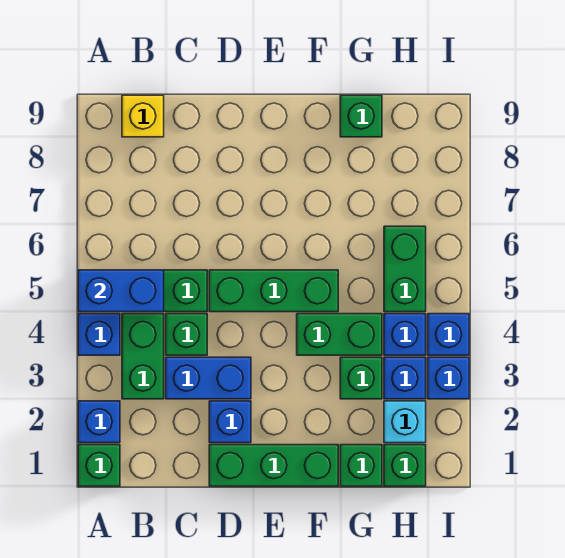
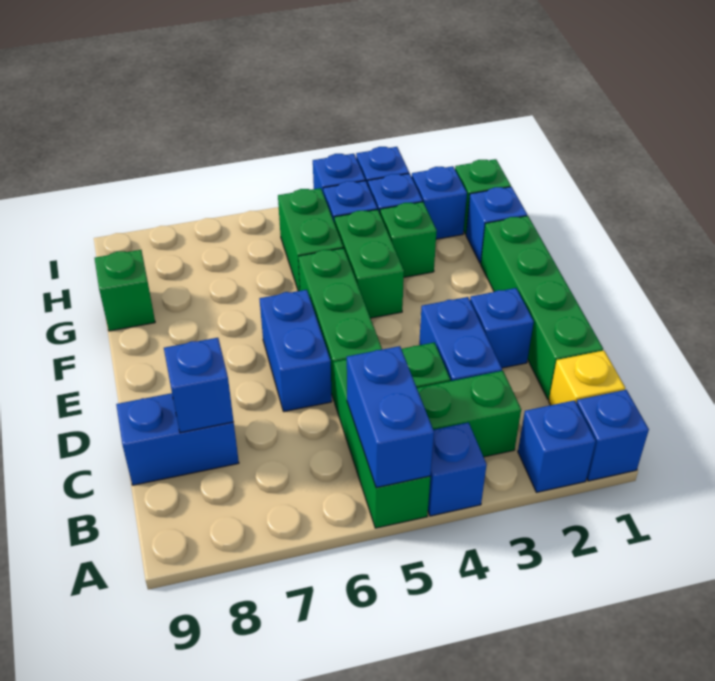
green brick A1 level 1 -> blue brick A1 level 1
yellow brick B9 level 1 -> yellow brick B1 level 1
none -> blue brick C8:C9 level 1
none -> blue brick C8 level 2
green brick D1:F1 level 1 -> green brick C1:F1 level 1
none -> blue brick D6:E6 level 1
green brick G1 level 1 -> blue brick G1 level 1
cyan brick H2 level 1 -> blue brick H2 level 1
green brick H5:H6 level 1 -> green brick G5:H5 level 1

